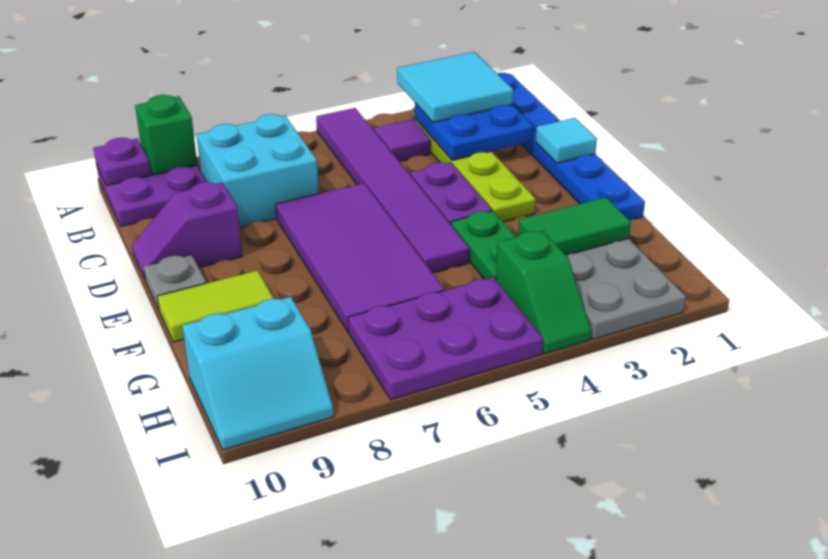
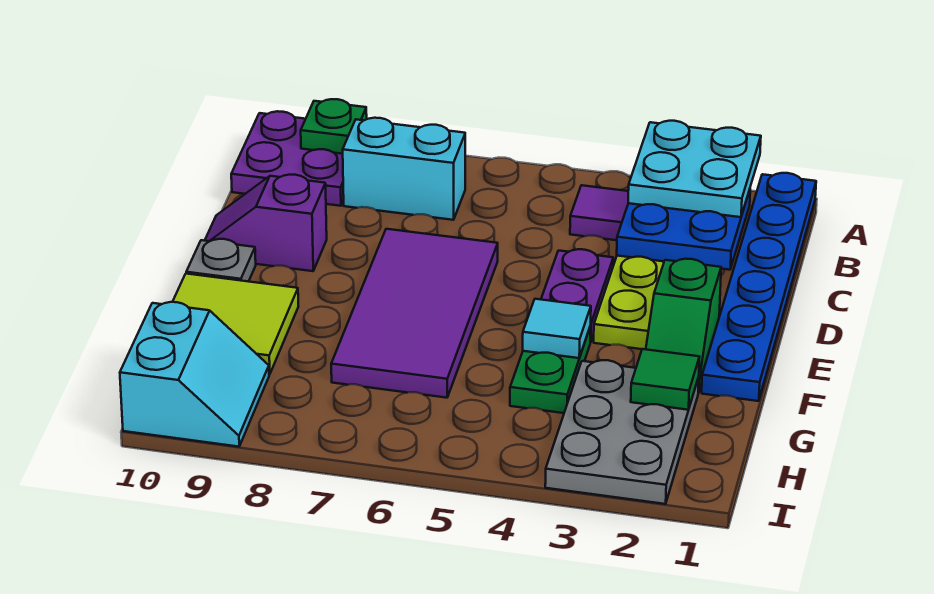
cyan tile A2:B3 level 3 -> cyan plate A2:B3 level 3
purple tile A5:F5 level 1 -> none
green brick A9 level 2 -> green plate A9 level 2
purple plate A10 level 2 -> none
cyan brick B7:C8 level 1 -> cyan brick B7:B8 level 1
cyan tile D1 level 2 -> cyan tile F4 level 2
lime tile F9:F10 level 1 -> lime tile F9:G10 level 1
green tile G2:G3 level 2 -> green tile G2 level 2
green slope H4:I4 level 1 top H -> green slope E2:F2 level 1 top E
purple plate H5:I7 level 1 -> none
cyan slope H9:I10 level 1 top H -> cyan slope H9:I10 level 1 top 10

